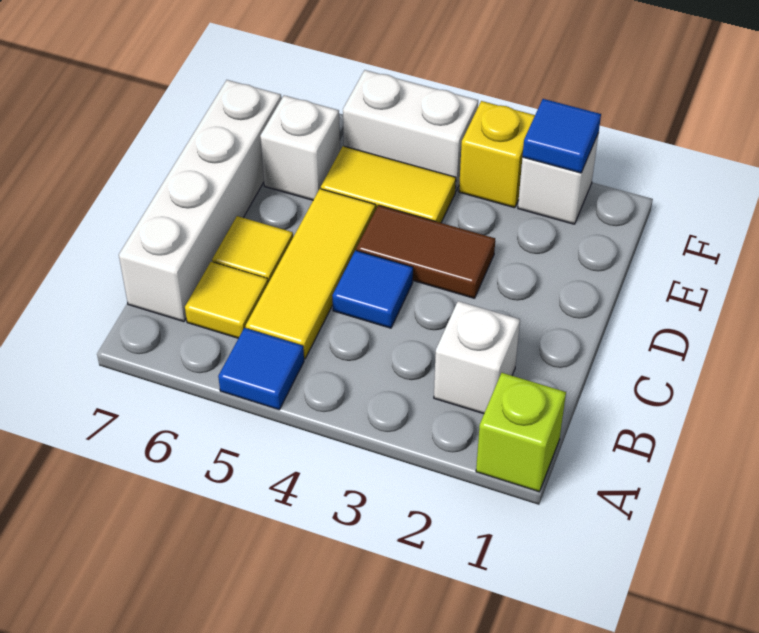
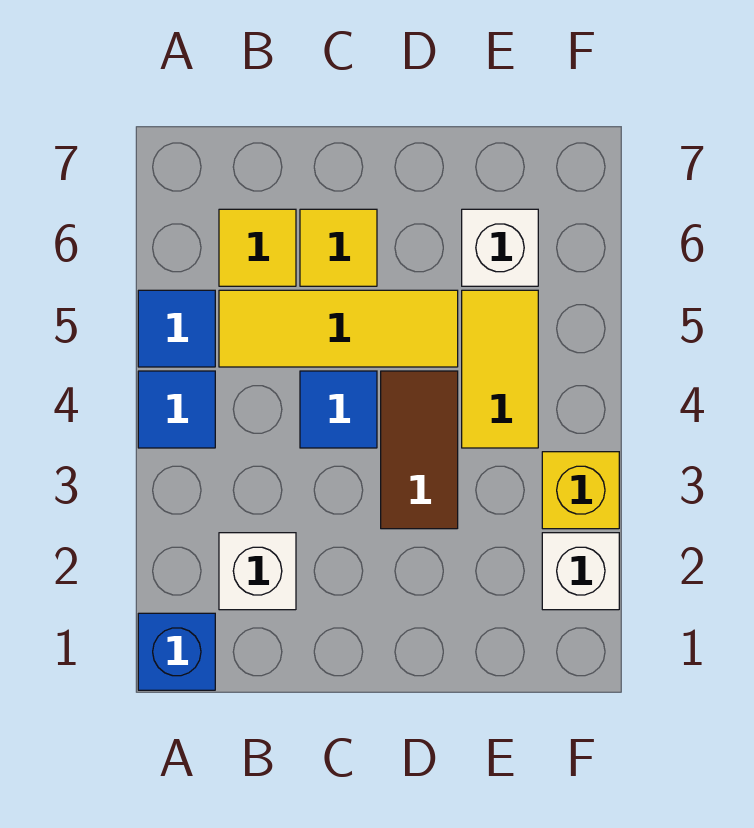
lime brick A1 level 1 -> blue brick A1 level 1
white brick B7:E7 level 1 -> none
blue tile F2 level 2 -> blue tile A4 level 1
white brick F4:F5 level 1 -> none

